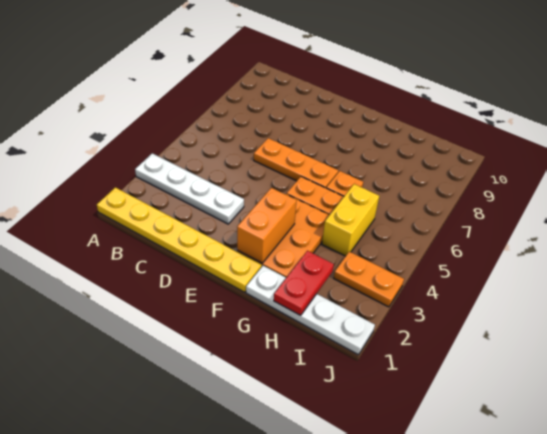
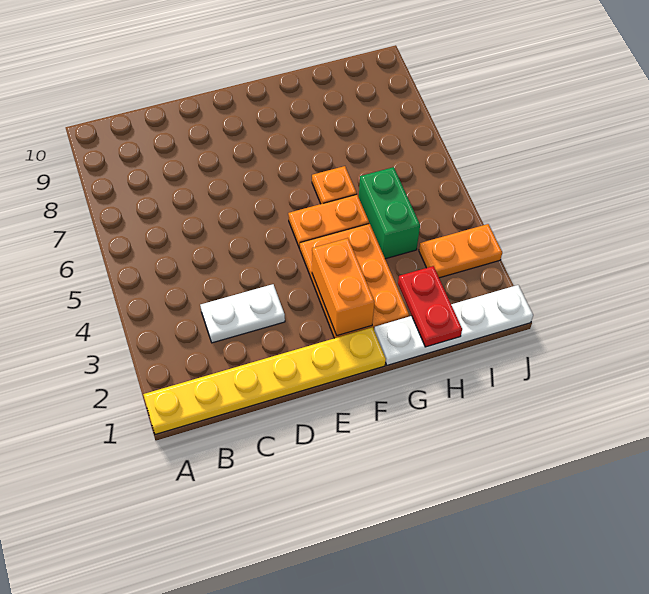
white plate A3:D3 level 1 -> white plate C3:D3 level 1
orange plate D6:F6 level 1 -> none
yellow brick H4:H5 level 1 -> green brick H4:H5 level 1

